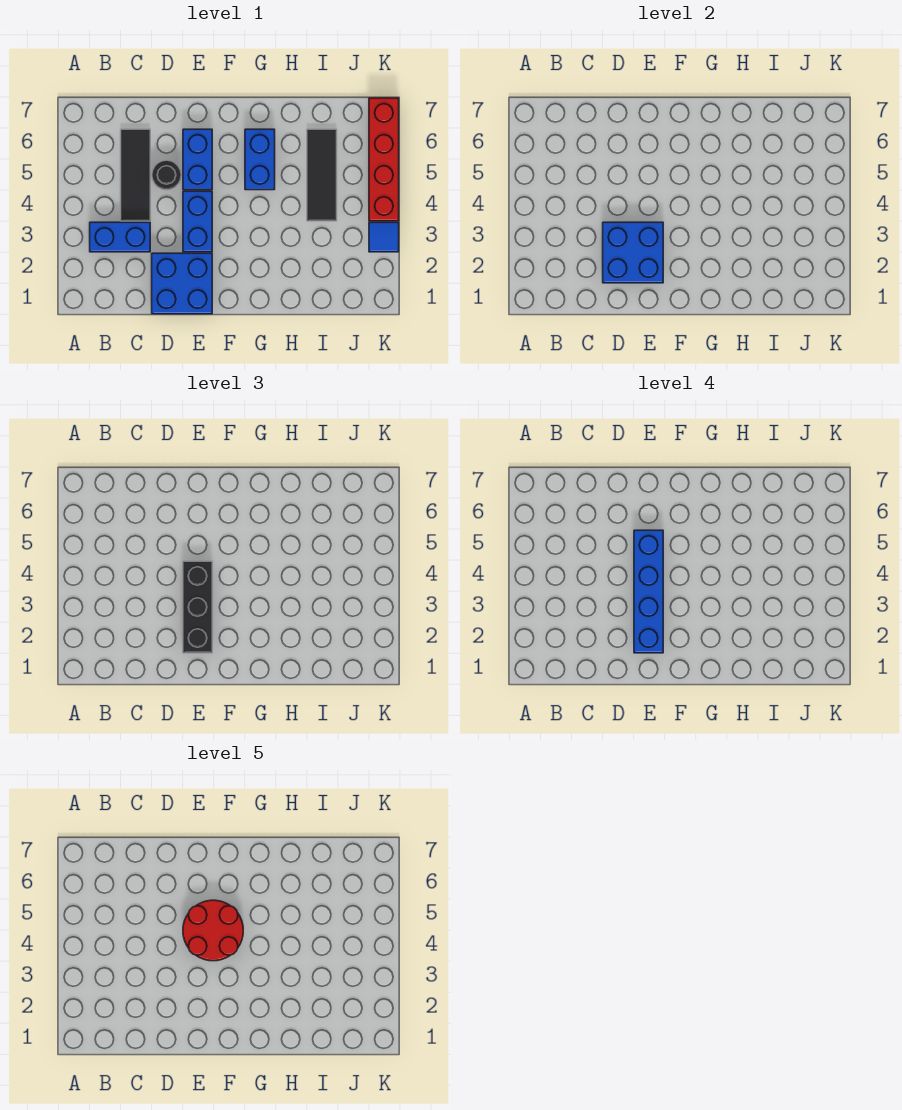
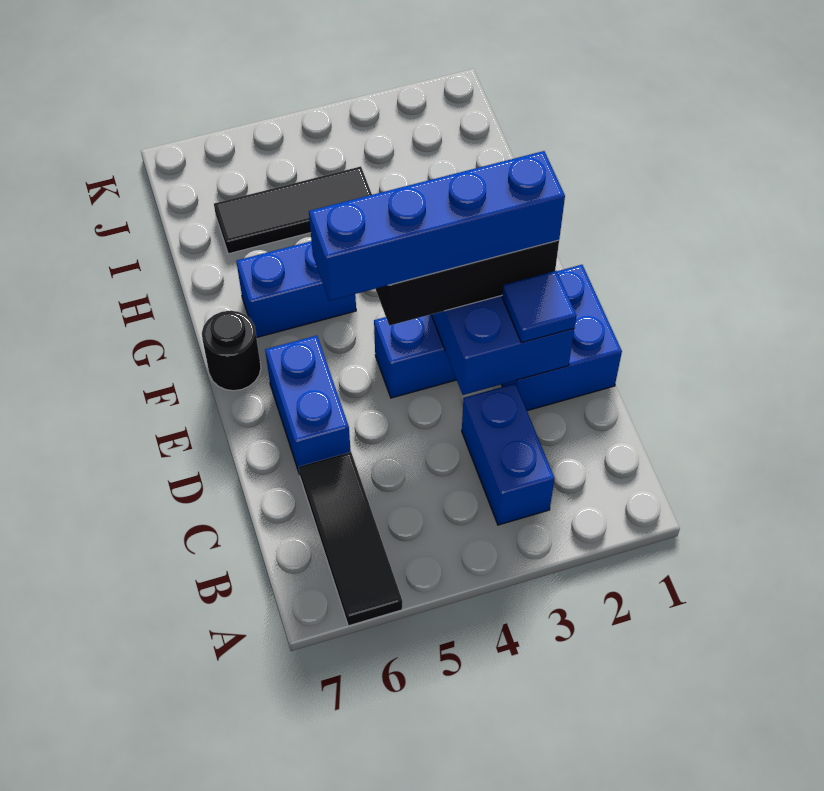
black tile C4:C6 level 1 -> black tile A6:C6 level 1
black round brick D5 level 1 -> black round brick F7 level 1
red round brick E4:F5 level 5 -> none
blue brick E5:E6 level 1 -> blue brick D6:E6 level 1
blue tile K3 level 1 -> blue tile D2 level 3
red brick K4:K7 level 1 -> none

